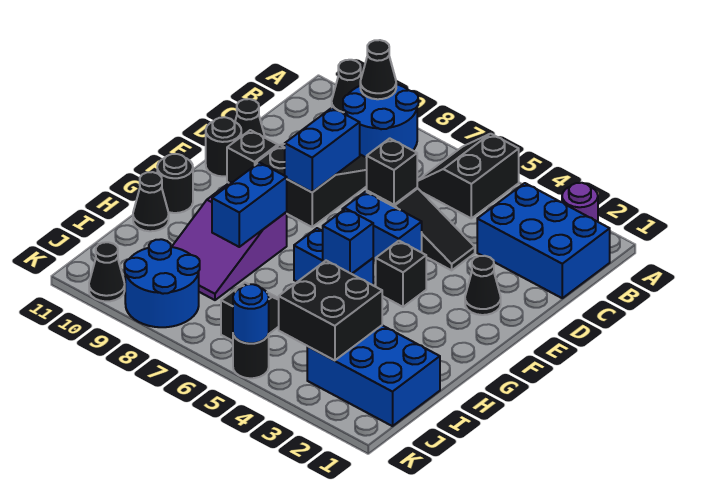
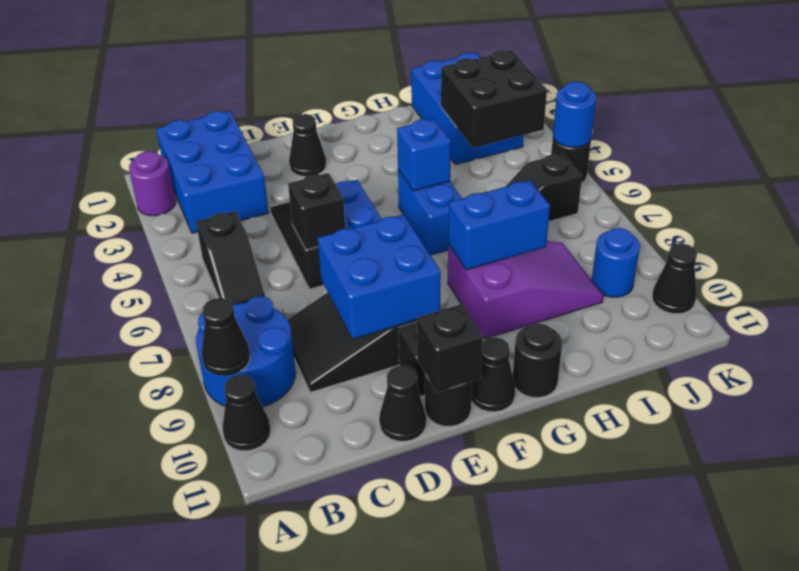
black slope A5:B6 level 1 top 5 -> black slope B5:B6 level 1 top 5
blue brick D8:E8 level 2 -> blue brick D8:E9 level 2
black brick F4 level 1 -> black brick E11 level 2
black cone H11 level 1 -> black cone F11 level 1
blue round brick J8:K9 level 1 -> blue round brick J9 level 1

